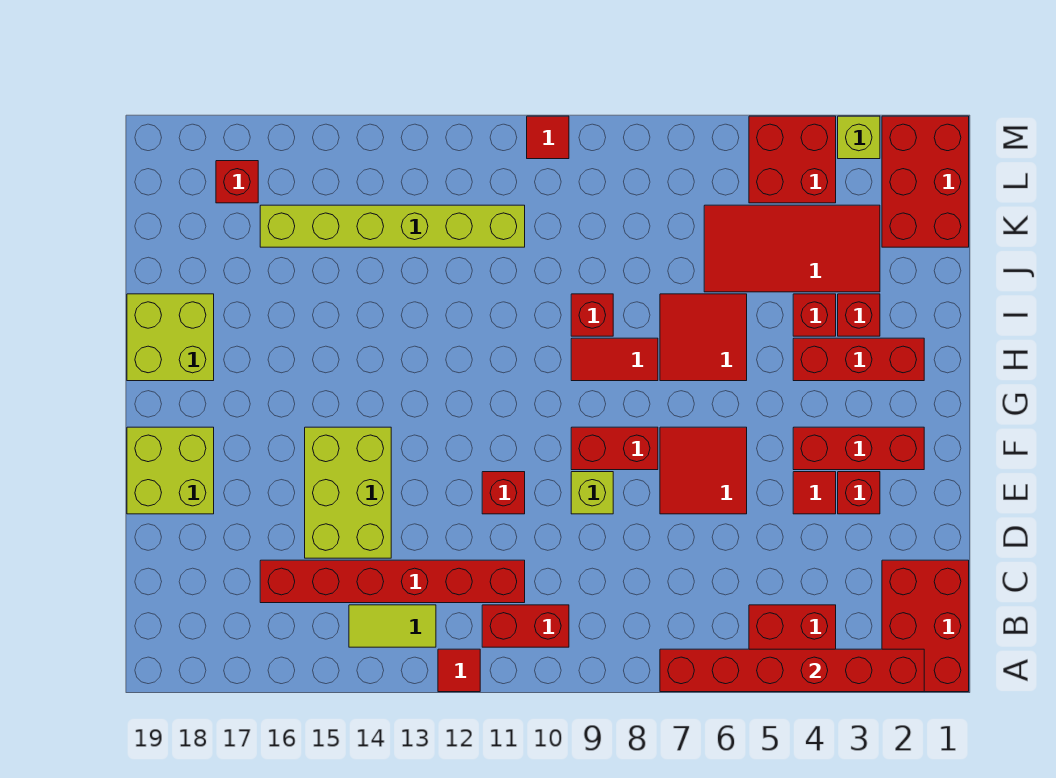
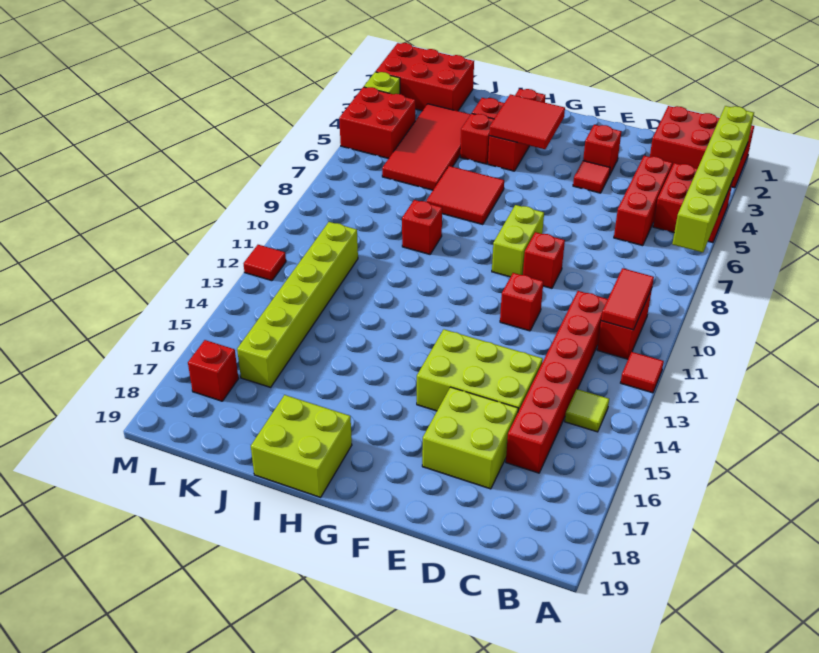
red brick A2:A7 level 2 -> lime brick A2:A7 level 2
lime tile B13:B14 level 1 -> lime tile B14 level 1
red tile E6:F7 level 1 -> red tile G3:H4 level 2
lime brick E9 level 1 -> red brick E9 level 1
lime brick E18:F19 level 1 -> lime brick D16:E17 level 1
red brick F2:F4 level 1 -> red brick C4:C6 level 1
red brick F8:F9 level 1 -> lime brick F8:F9 level 1
red tile H8:H9 level 1 -> red tile B10:B11 level 2
red tile M10 level 1 -> red tile M12 level 1

